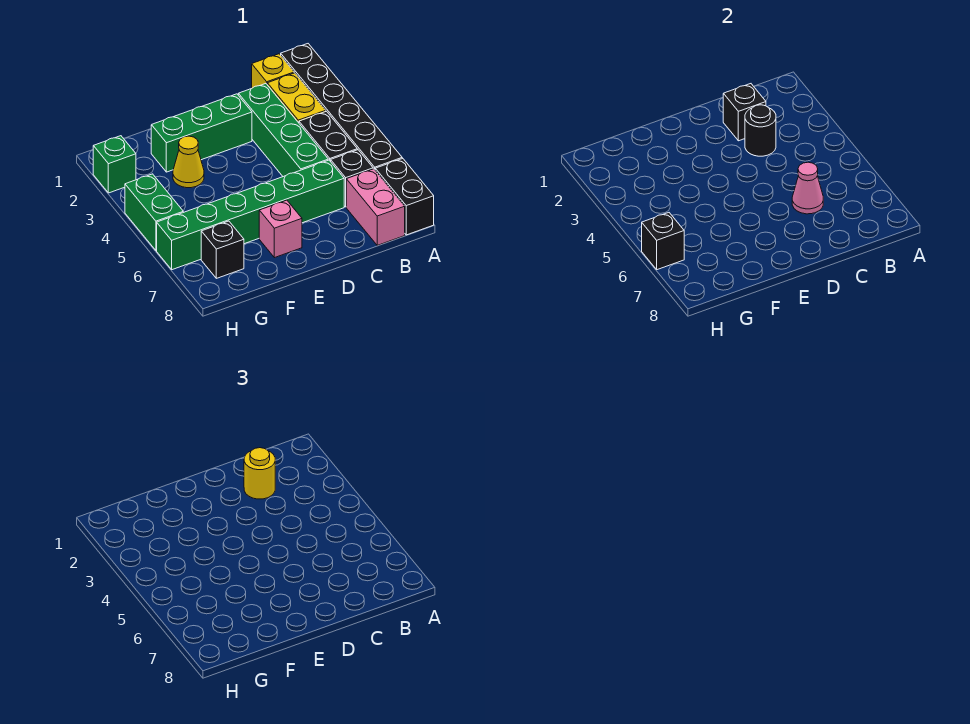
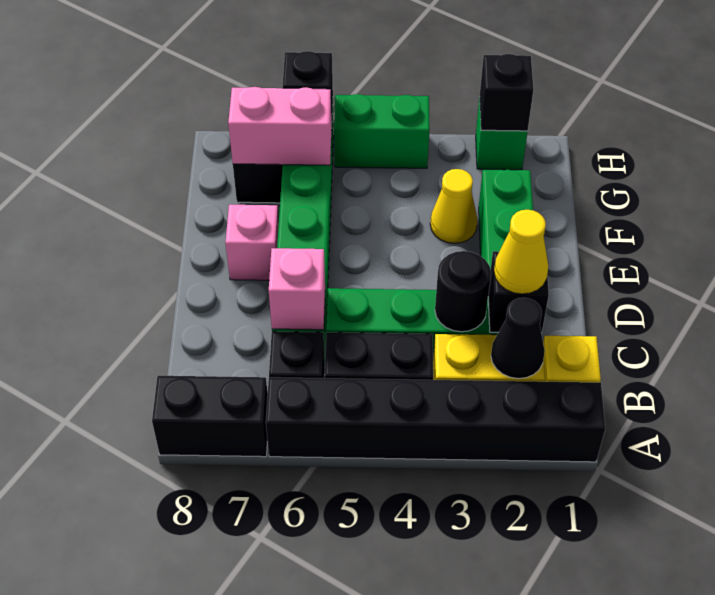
none -> black cone B2 level 2
pink brick B7:B8 level 1 -> pink brick G6:G7 level 2
yellow round brick C2 level 3 -> yellow cone C2 level 3
pink cone C6 level 2 -> pink brick C6 level 2
none -> black brick H2 level 2

